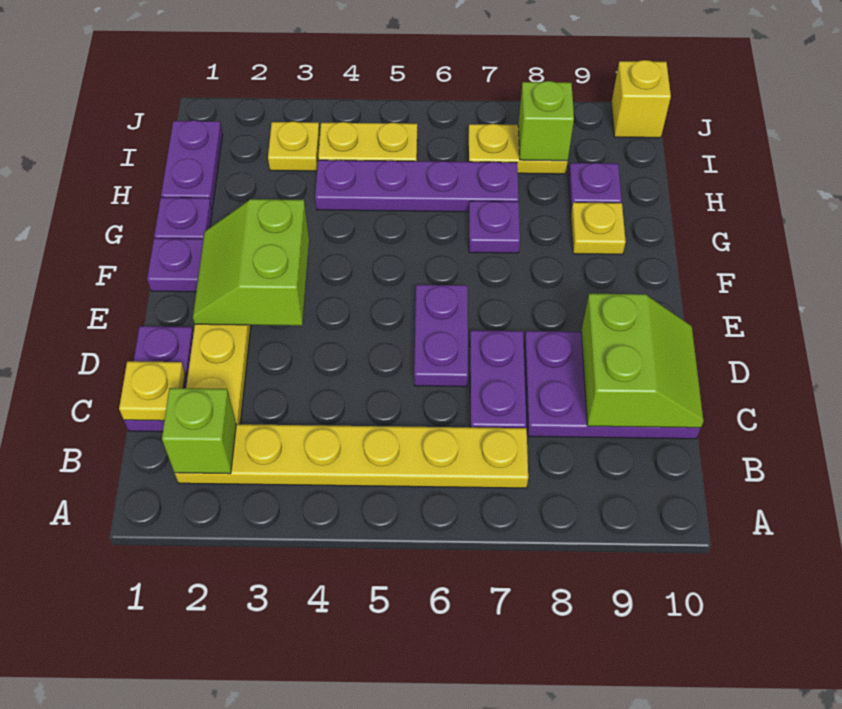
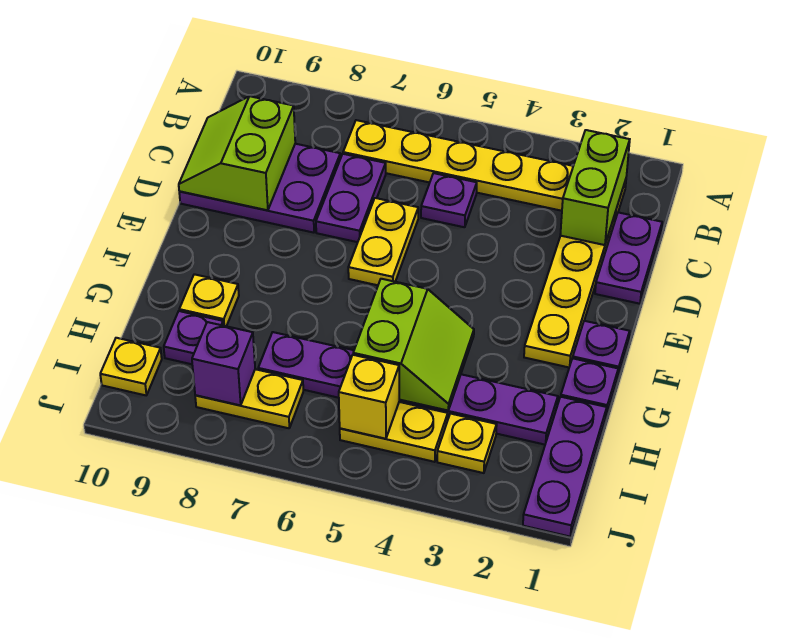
lime brick B2 level 2 -> lime brick B2:C2 level 2
yellow plate C1 level 2 -> yellow plate I10 level 1
purple plate D6:E6 level 1 -> yellow plate D6:E6 level 1
lime slope E2:F3 level 2 top 3 -> lime slope G4:H5 level 2 top 5
purple plate G7 level 1 -> purple plate C5 level 1
purple plate H1:I1 level 1 -> purple plate H1:J1 level 1
purple plate H4:H7 level 1 -> purple plate H2:H7 level 1
lime brick I8 level 2 -> purple brick I8 level 2
yellow brick J10 level 1 -> yellow brick I5 level 2

